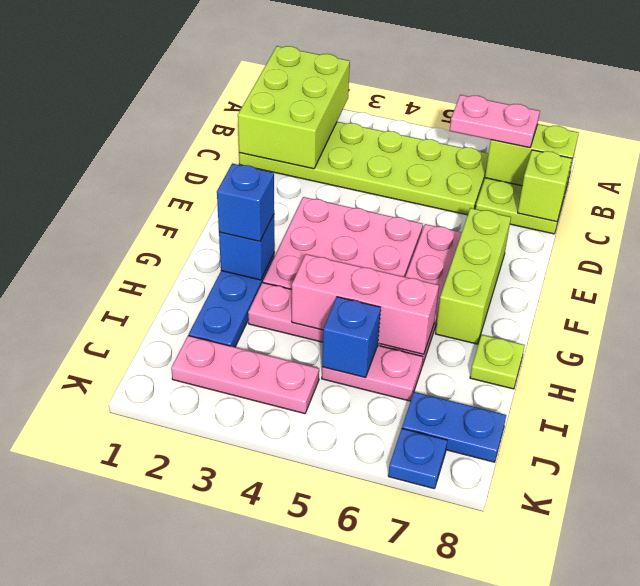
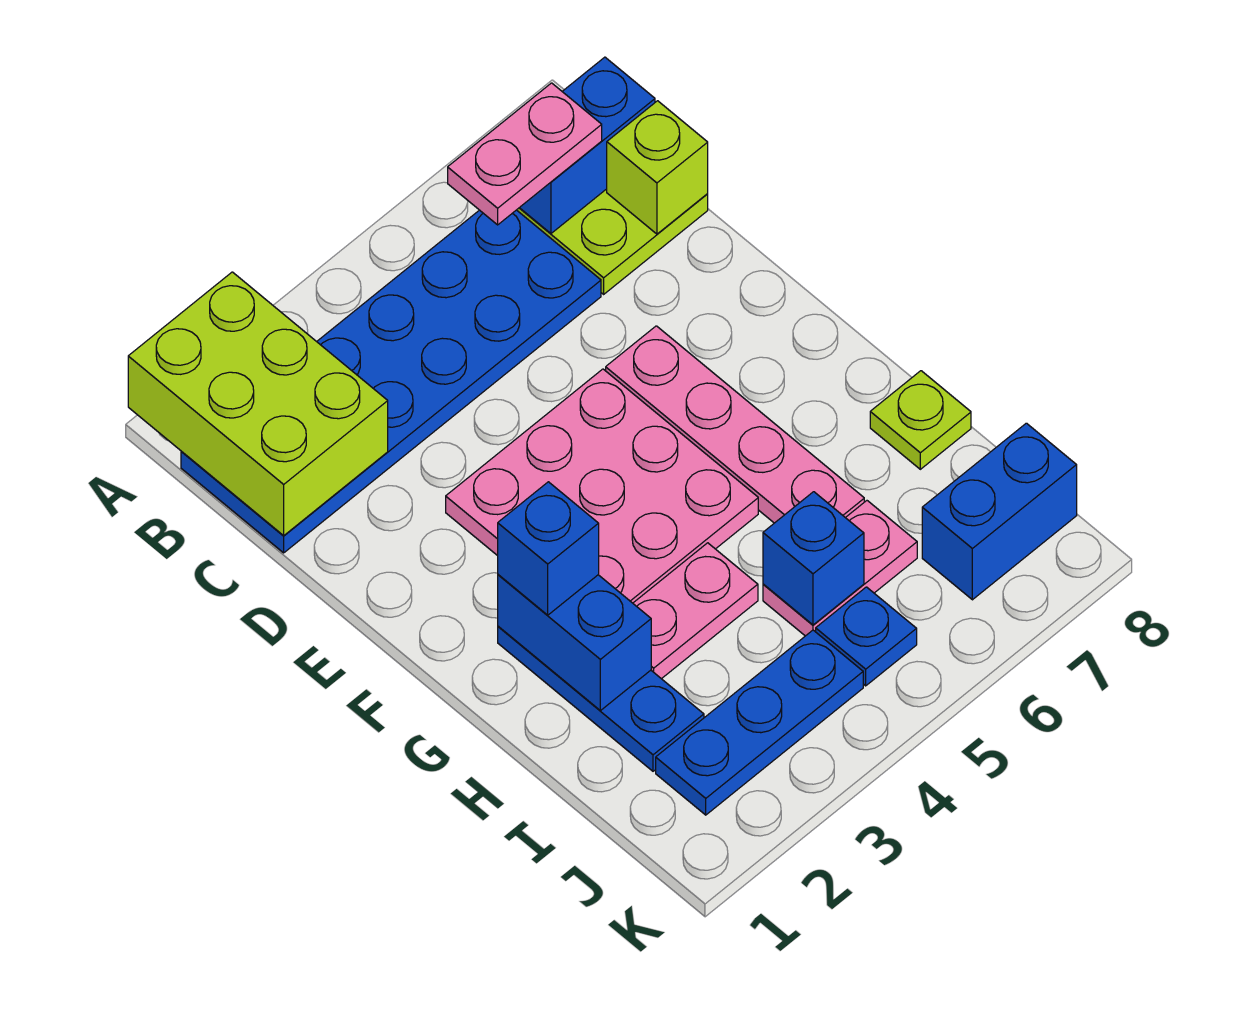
lime plate B1:C6 level 1 -> blue plate B1:C6 level 1
lime brick B7:B8 level 2 -> blue brick B7:B8 level 2
lime brick E7:G7 level 1 -> none
blue brick G2 level 2 -> blue brick G2:H2 level 2
pink brick H4:H6 level 2 -> none
pink plate J2:J4 level 1 -> blue plate J2:J4 level 1
blue plate J7:J8 level 1 -> blue brick J7:J8 level 1
blue plate K7 level 1 -> blue plate J5 level 1

